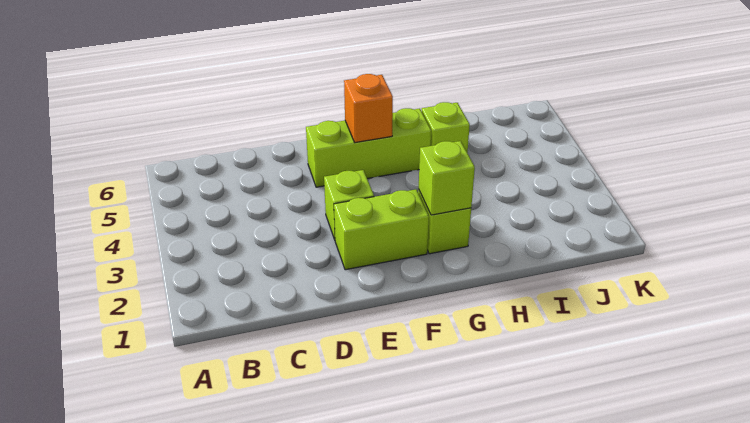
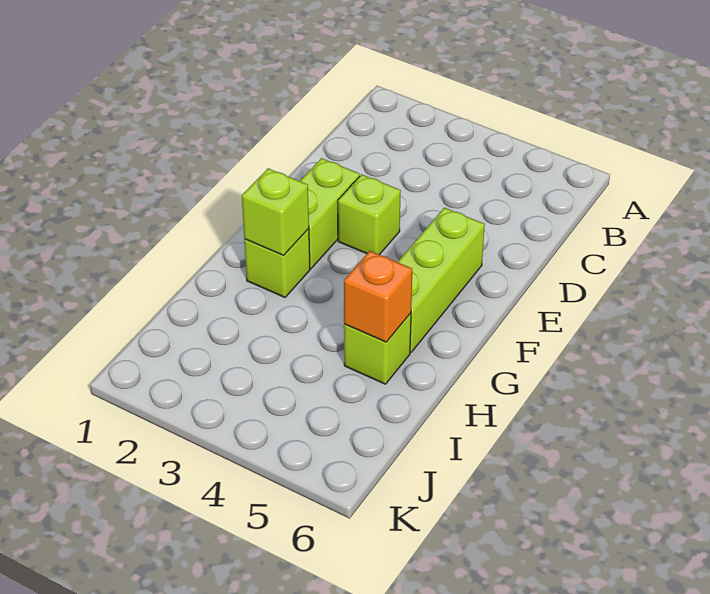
orange brick F5 level 2 -> orange brick H5 level 2

